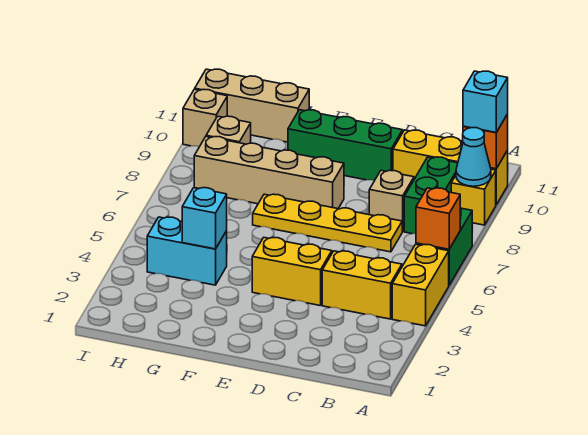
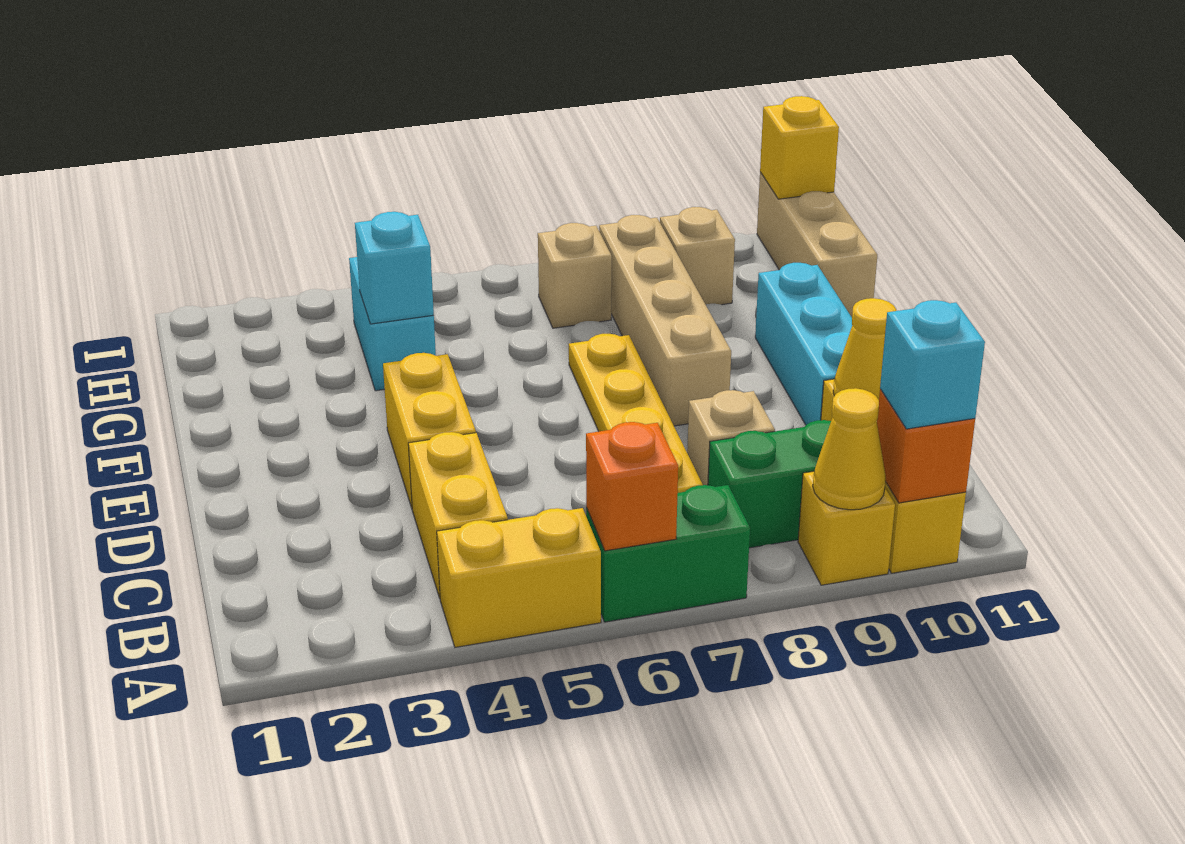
cyan cone A9 level 2 -> yellow cone A9 level 2
none -> yellow cone C10 level 2
green brick D10:F10 level 1 -> cyan brick D10:F10 level 1
tan brick I10 level 1 -> tan brick H7 level 1
none -> yellow brick I11 level 2

